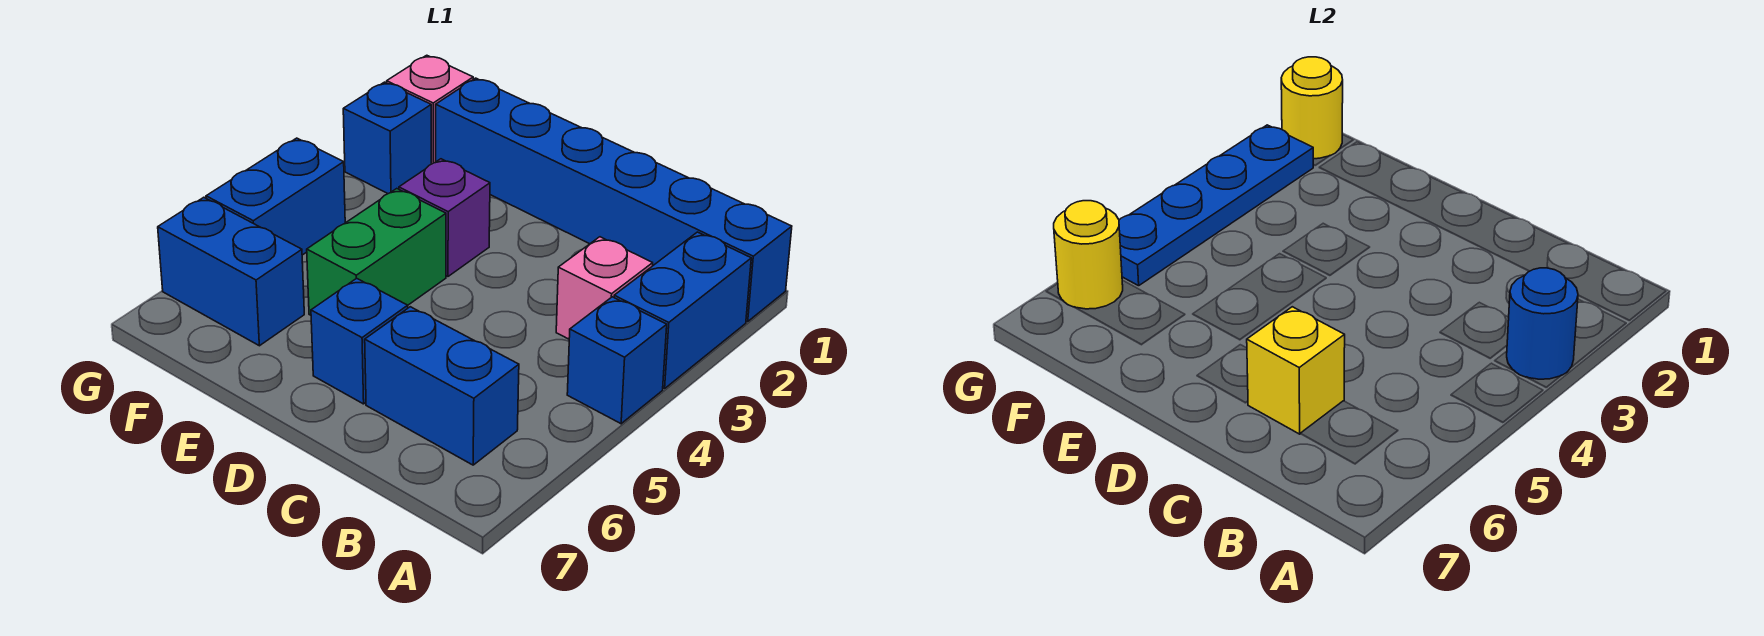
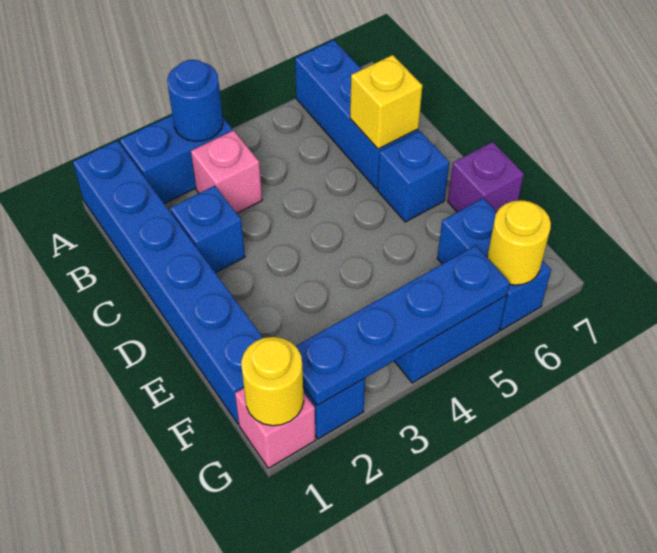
blue brick A4 level 1 -> blue brick C2 level 1
blue brick B6:C6 level 1 -> blue brick A6:C6 level 1
purple brick E3 level 1 -> purple brick E7 level 1
green brick E4:E5 level 1 -> none

